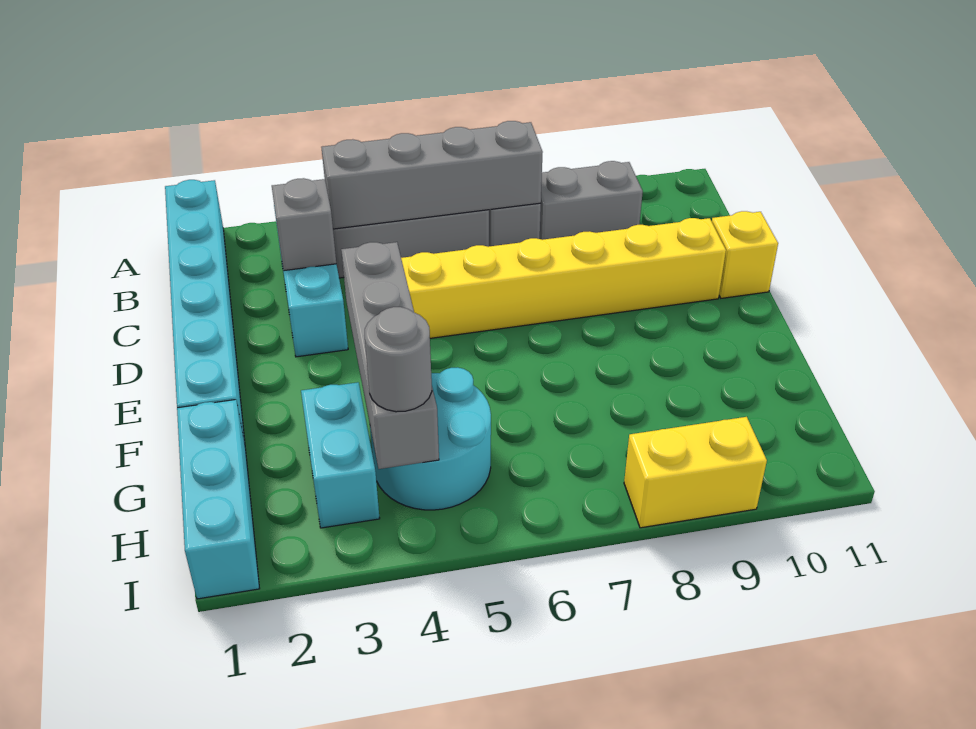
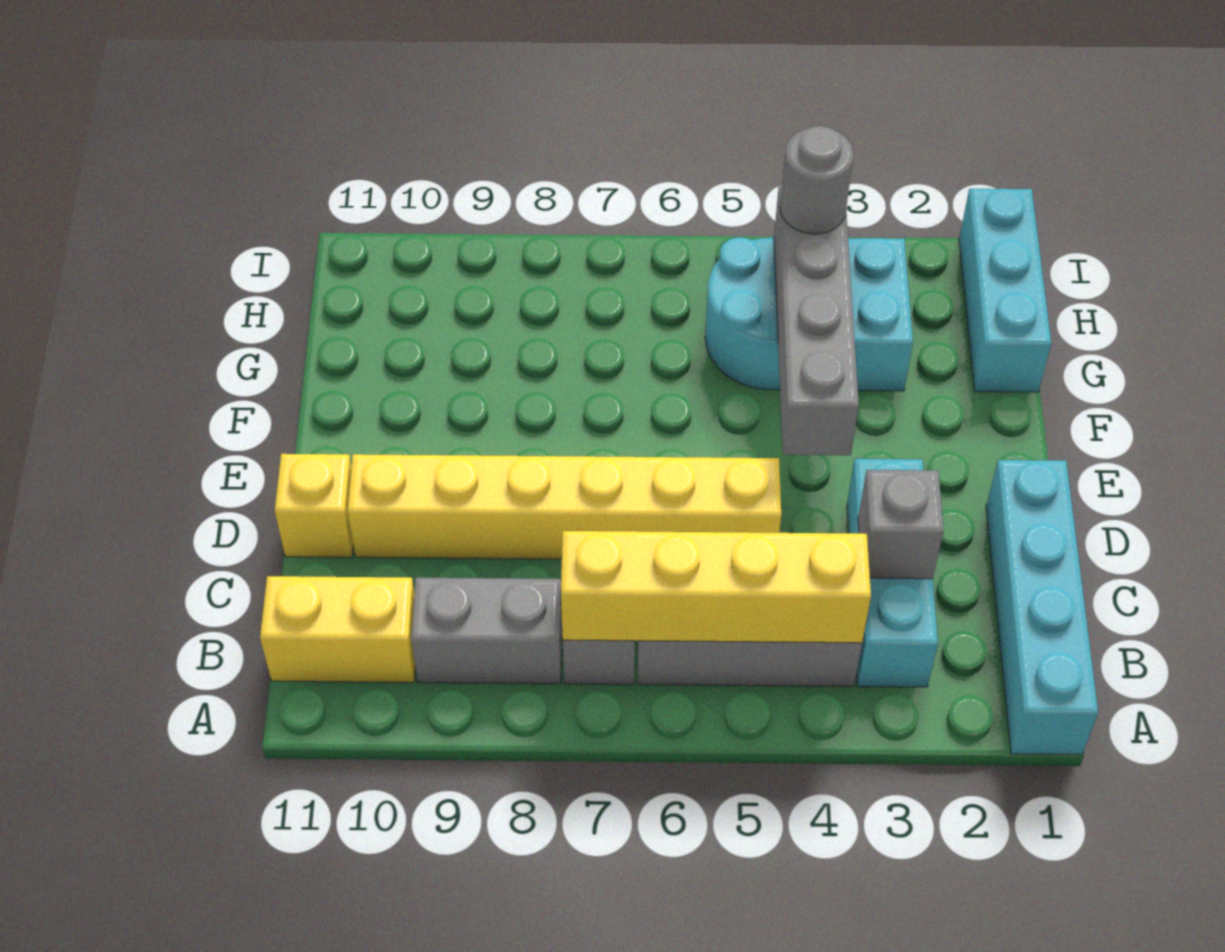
cyan brick A1:F1 level 1 -> cyan brick A1:D1 level 1
grey brick B4:B7 level 2 -> yellow brick B4:B7 level 2
yellow brick I8:I9 level 1 -> yellow brick B10:B11 level 1

